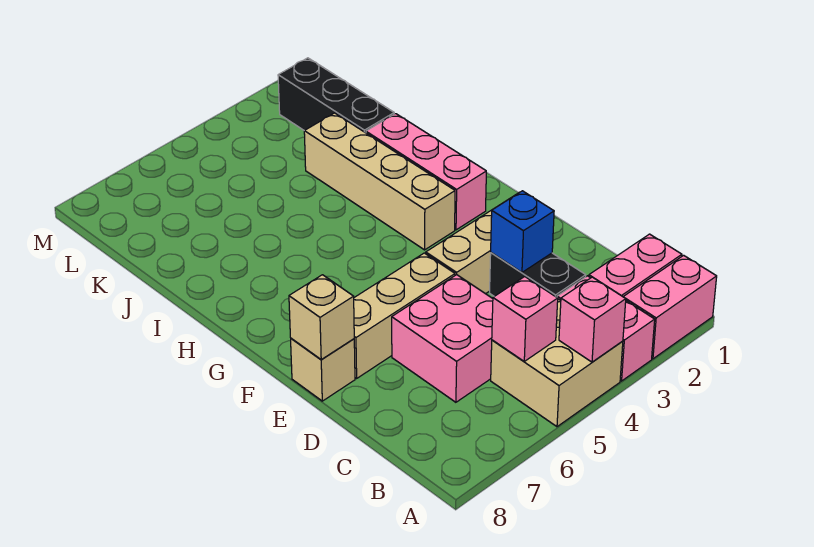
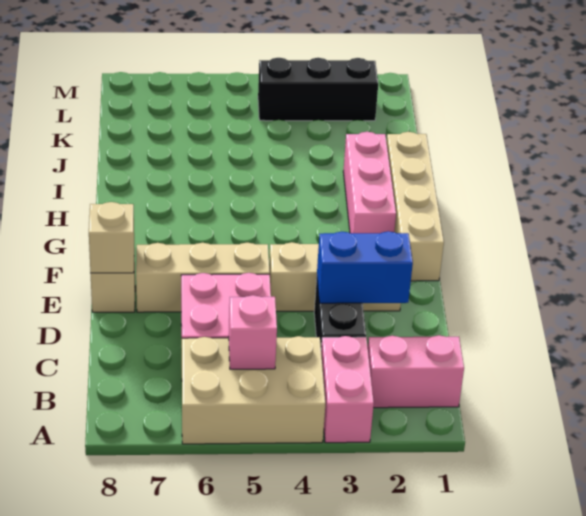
pink brick A1:A2 level 1 -> none
tan brick A4:B5 level 1 -> tan brick A4:B6 level 1
pink brick A4 level 2 -> none
blue brick D3 level 2 -> blue brick D2:D3 level 2
tan brick G3:J3 level 1 -> tan brick F1:I1 level 1
black brick J2:L2 level 1 -> black brick L2:L4 level 1

